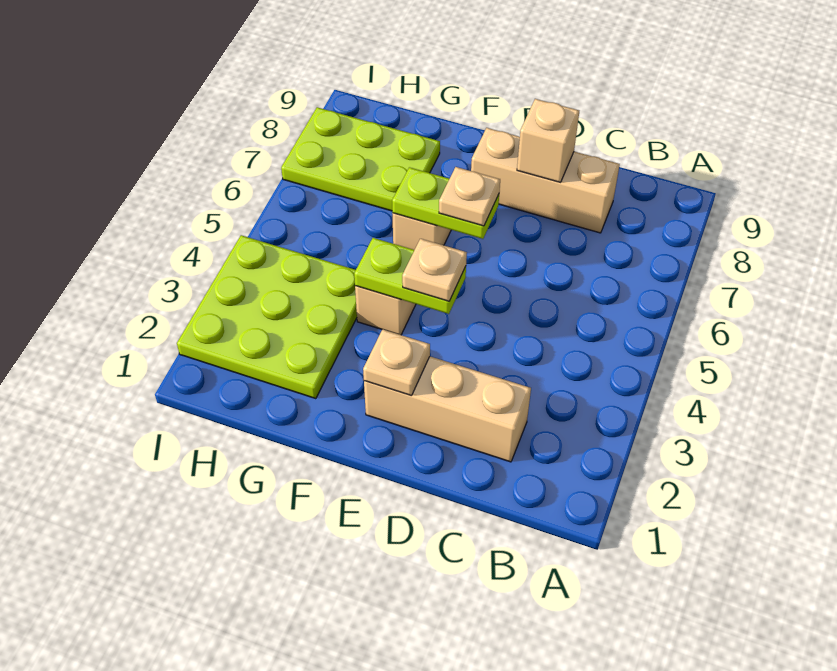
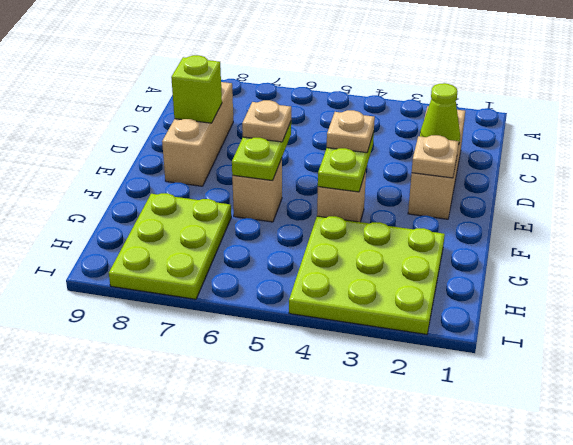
none -> lime cone D2 level 2
tan brick D8 level 2 -> lime brick D8 level 2

